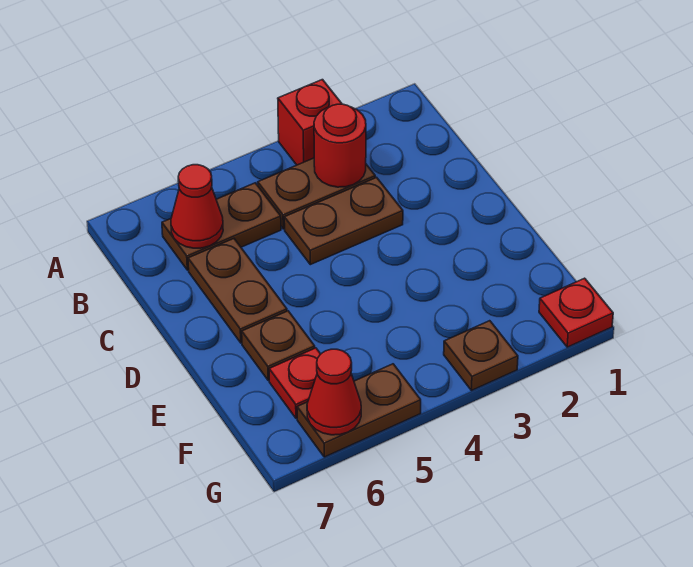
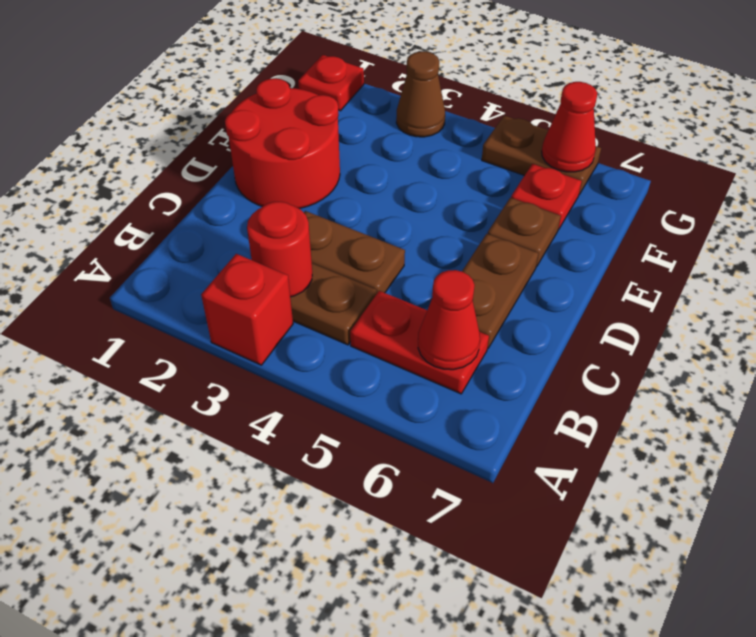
brown plate B5:B6 level 1 -> red plate B5:B6 level 1
none -> red round brick D1:E2 level 1
brown plate G3 level 1 -> brown cone G3 level 1

